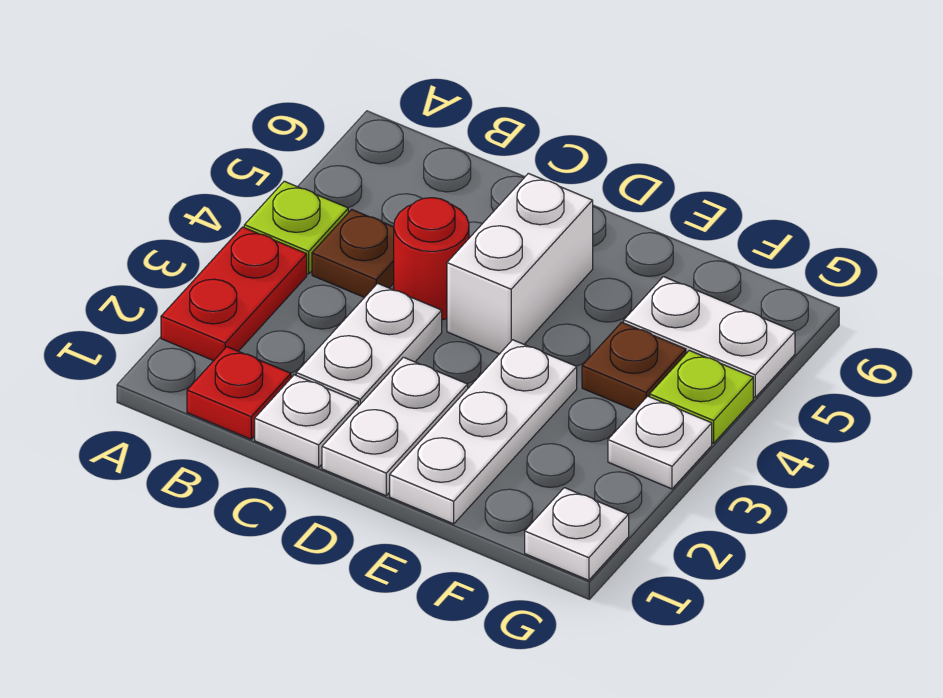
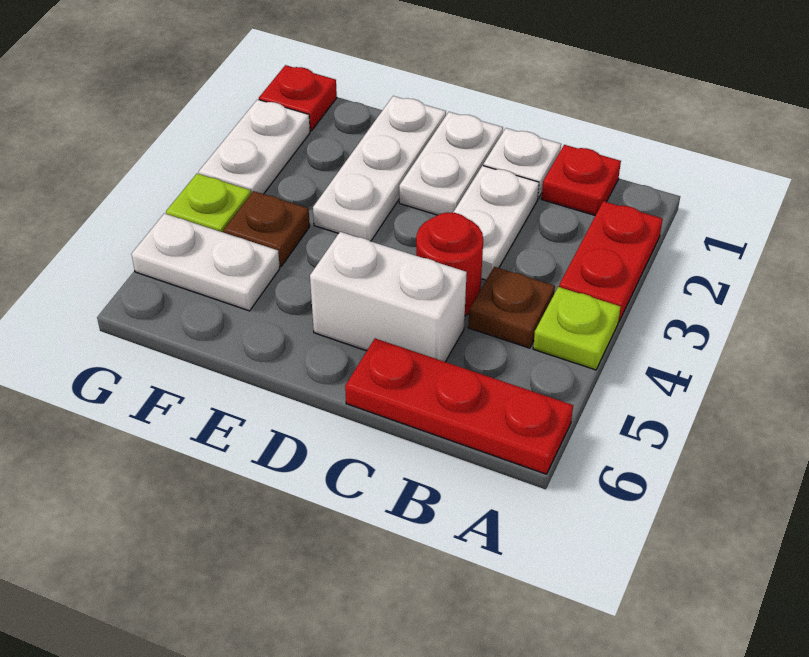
none -> red plate A6:C6 level 1
white brick D4:D5 level 1 -> white brick C5:D5 level 1
white plate G1 level 1 -> red plate G1 level 1
white plate G3 level 1 -> white plate G2:G3 level 1

